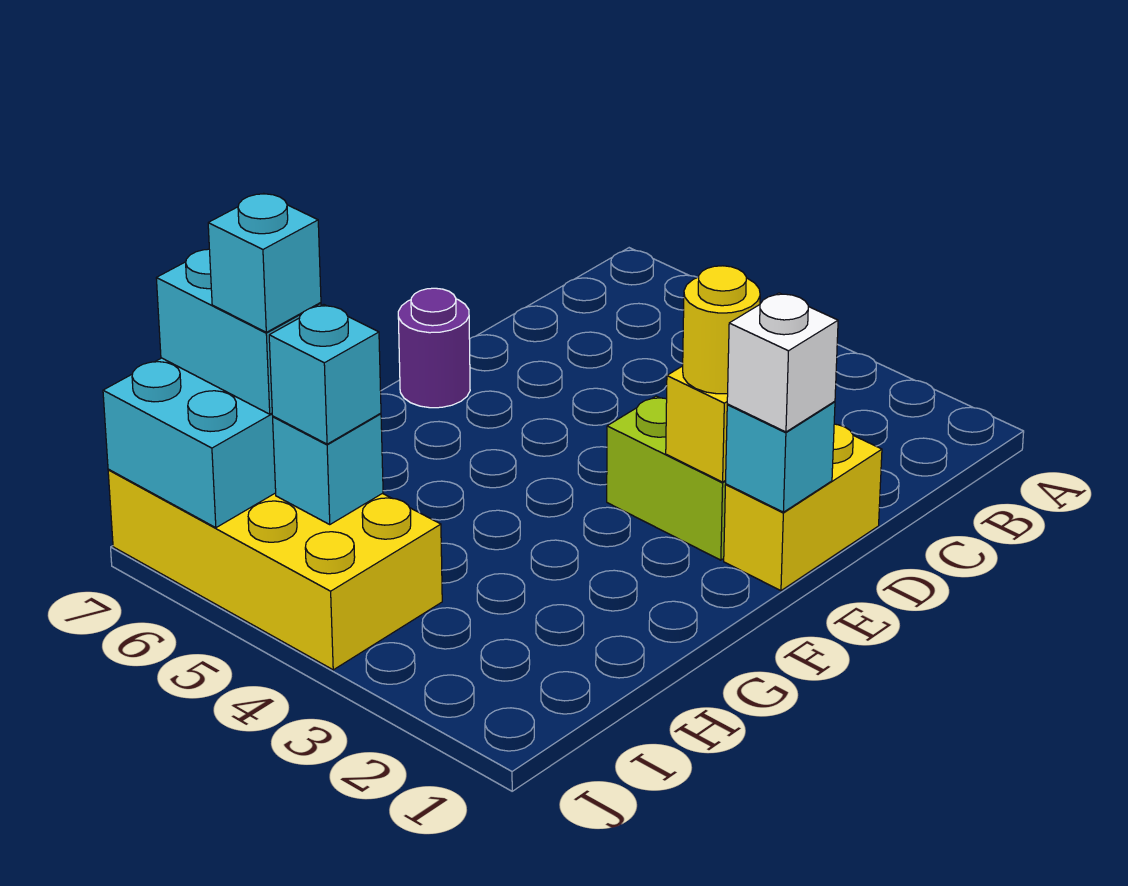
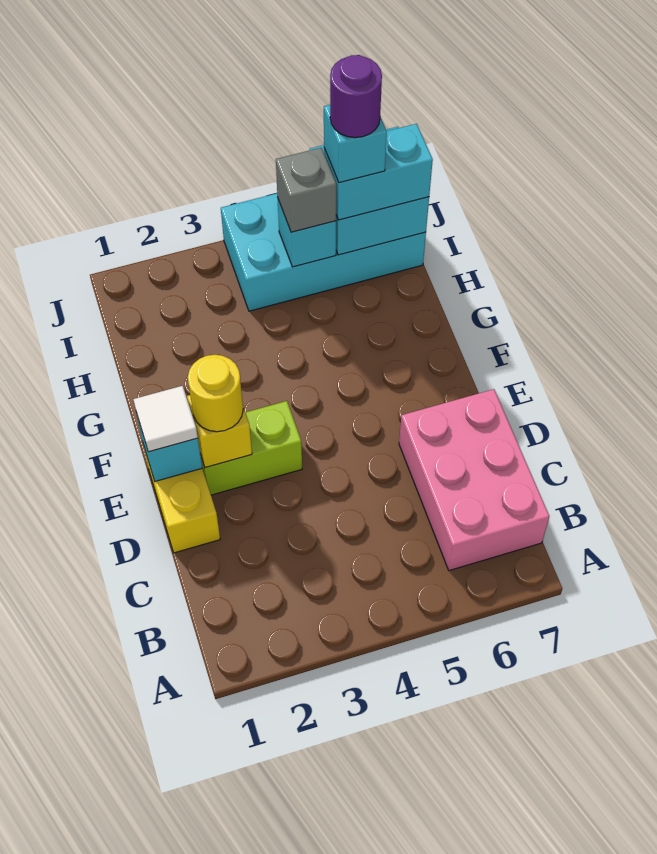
none -> pink brick B6:D7 level 1
white brick E1 level 3 -> white tile E1 level 3
purple round brick E7 level 1 -> purple round brick I6 level 5
yellow brick I4:J7 level 1 -> cyan brick I4:J7 level 1
cyan brick I5 level 3 -> grey brick I5 level 3

